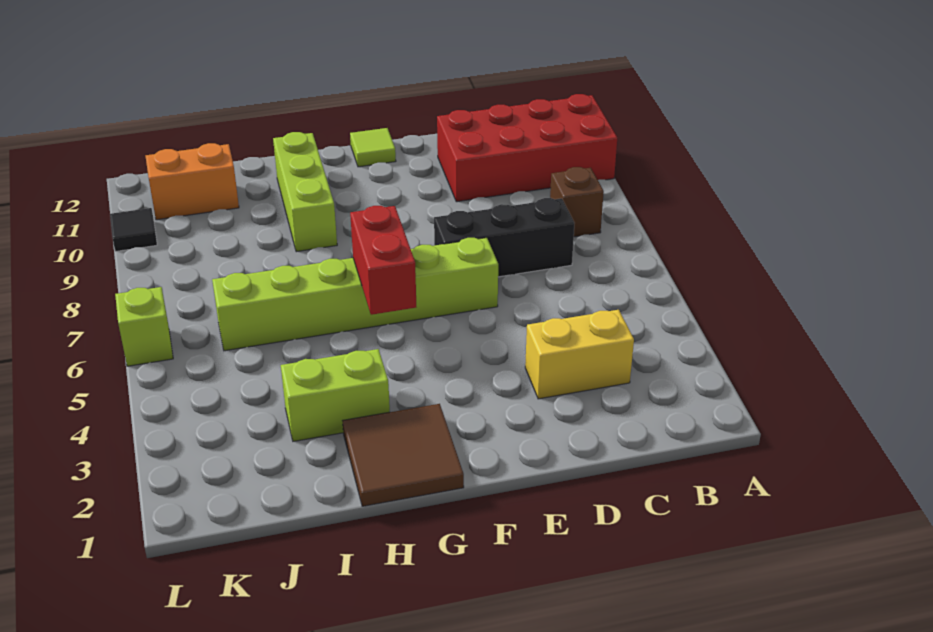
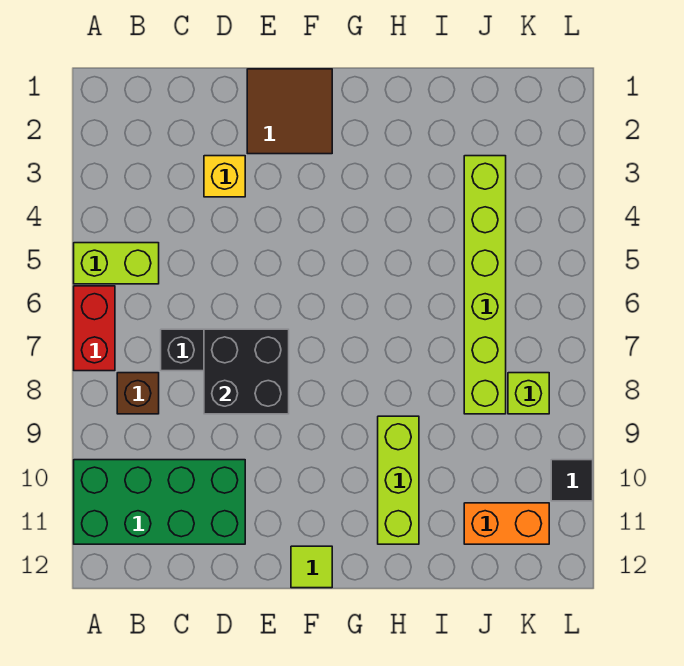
red brick A10:D11 level 1 -> green brick A10:D11 level 1
yellow brick C3:D3 level 1 -> yellow brick D3 level 1
none -> black brick D7:E8 level 2
lime brick E6:J6 level 1 -> lime brick J3:J8 level 1
brown tile G1:H2 level 1 -> brown tile E1:F2 level 1
red brick G5:G6 level 2 -> red brick A6:A7 level 1
lime brick H3:I3 level 1 -> lime brick A5:B5 level 1
lime brick L6 level 1 -> lime brick K8 level 1

